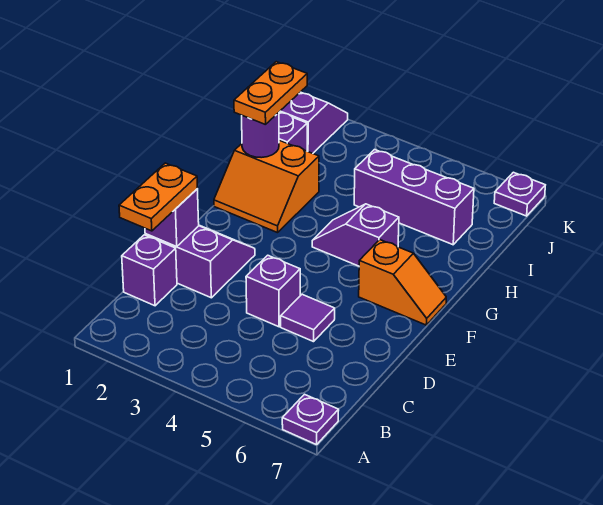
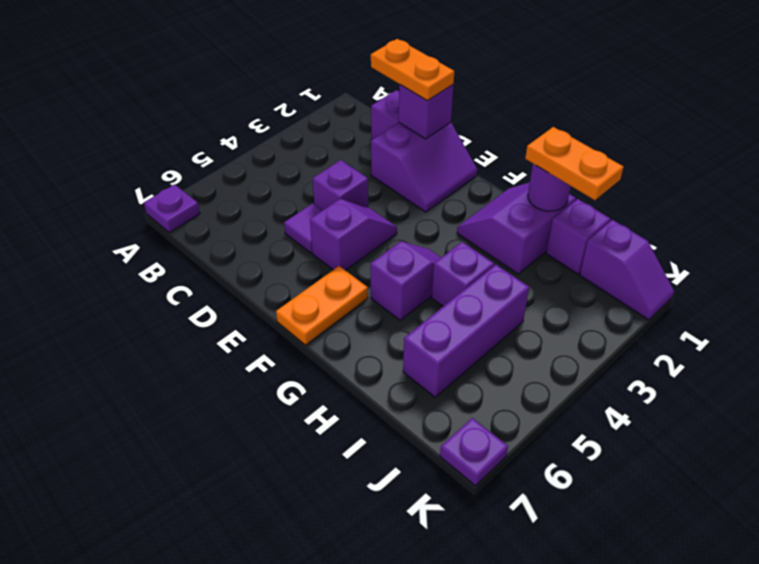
none -> purple slope E4:E5 level 1 top 5
orange slope F6:F7 level 1 top 6 -> orange plate F6:F7 level 1
orange slope G1:H2 level 1 top H -> purple slope G1:H2 level 1 top H
none -> purple brick H4 level 1

